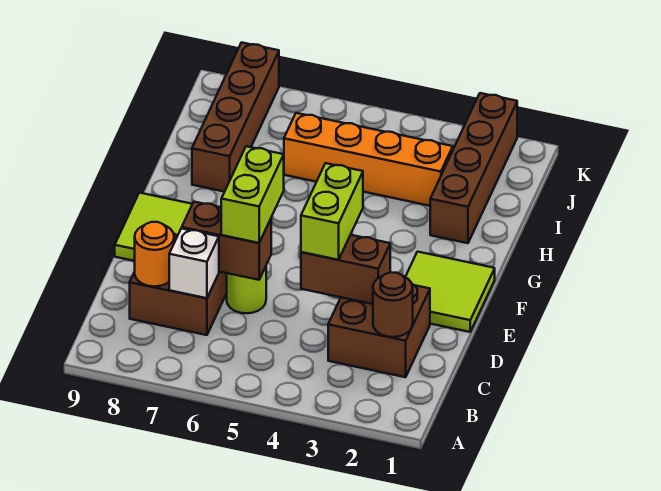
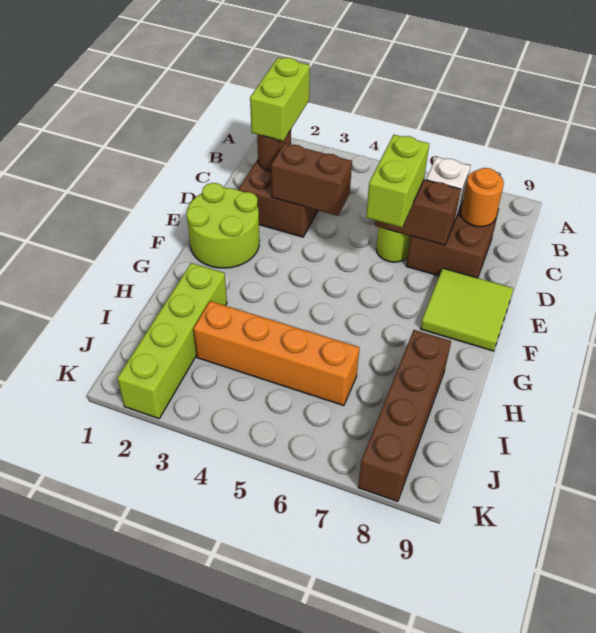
lime brick D4:E4 level 3 -> lime brick B2:C2 level 3
lime tile E1:F2 level 1 -> lime round brick E1:F2 level 1
brown brick H2:K2 level 1 -> lime brick H2:K2 level 1

